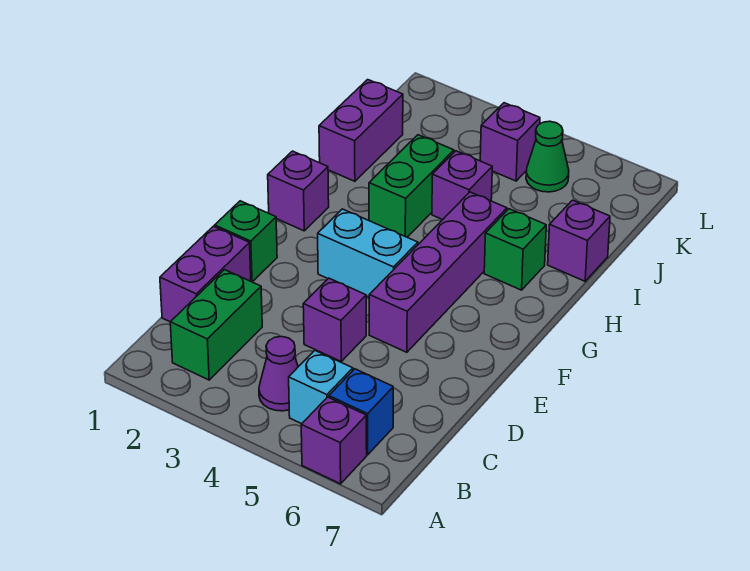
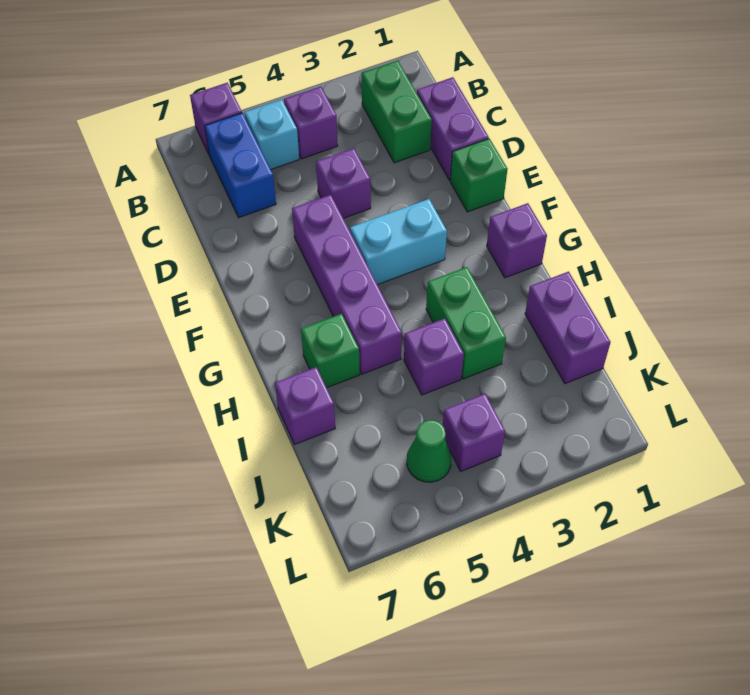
purple cone B4 level 1 -> purple brick B4 level 1
blue brick B6 level 1 -> blue brick B6:C6 level 1

